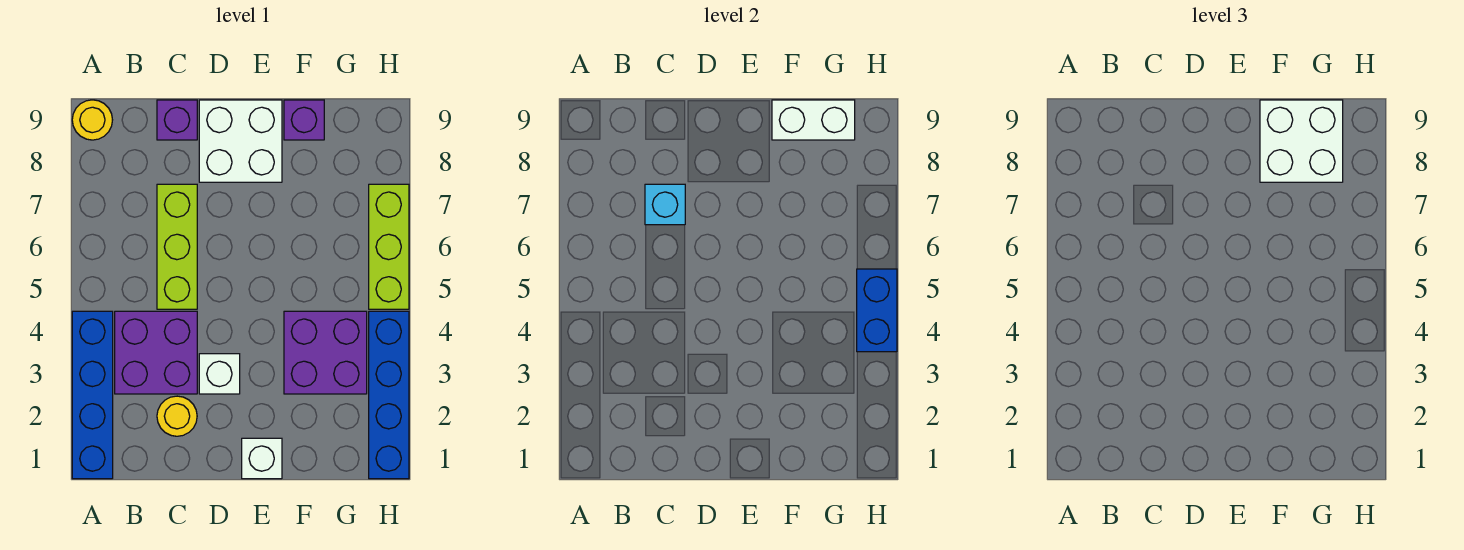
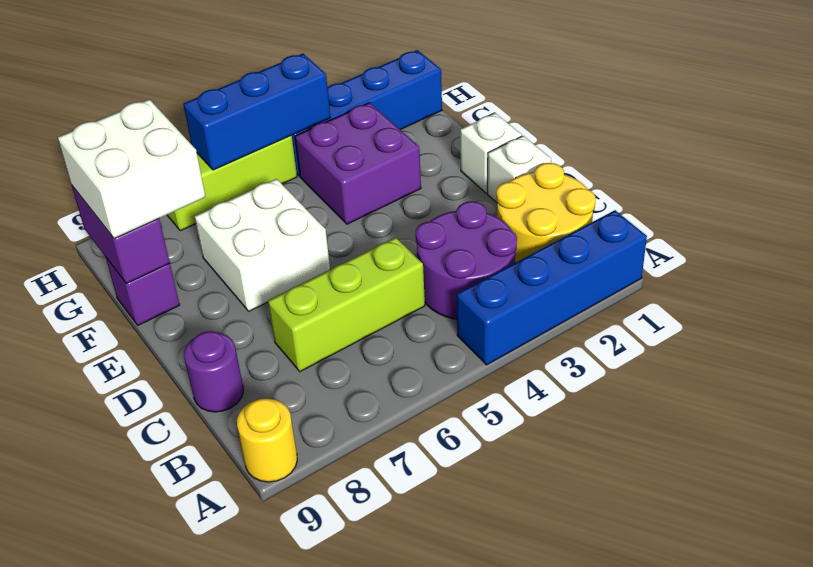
purple brick B3:C4 level 1 -> purple round brick B3:C4 level 1
yellow round brick C2 level 1 -> yellow round brick B1:C2 level 1
cyan brick C7 level 2 -> none
purple brick C9 level 1 -> purple round brick C9 level 1
white brick D3 level 1 -> white brick D1 level 1
white brick D8:E9 level 1 -> white brick E6:F7 level 1
white brick F9:G9 level 2 -> purple brick F9:G9 level 2
blue brick H4:H5 level 2 -> blue brick H4:H6 level 2

